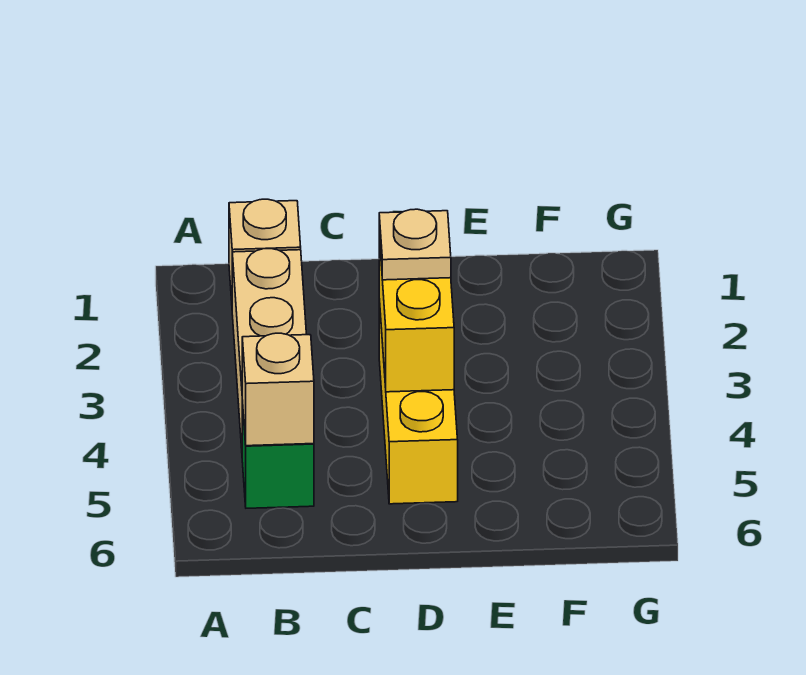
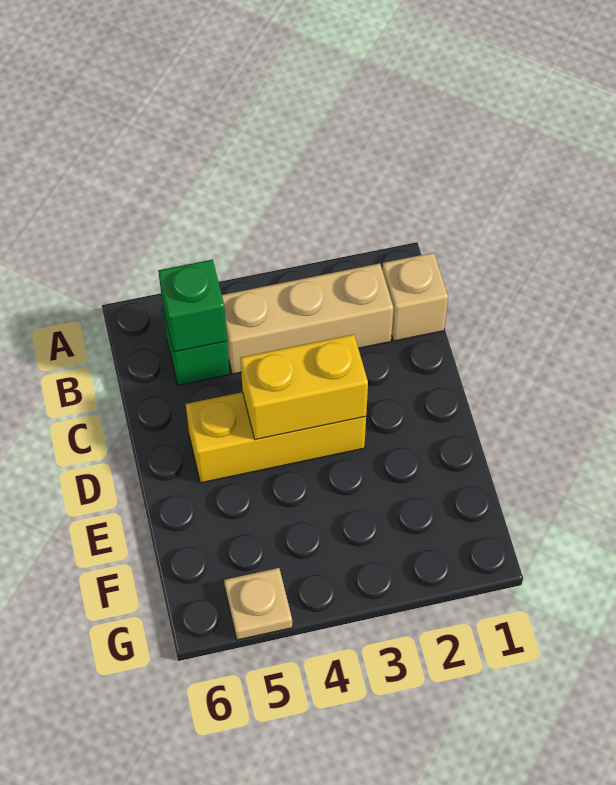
tan brick B5 level 2 -> green brick B5 level 2
tan plate D3 level 3 -> tan plate G5 level 1

